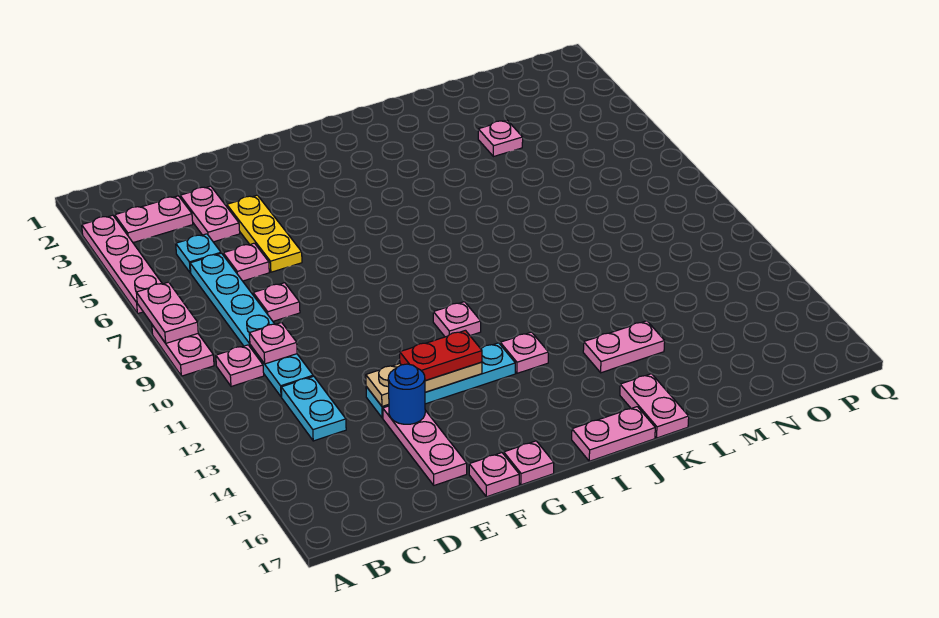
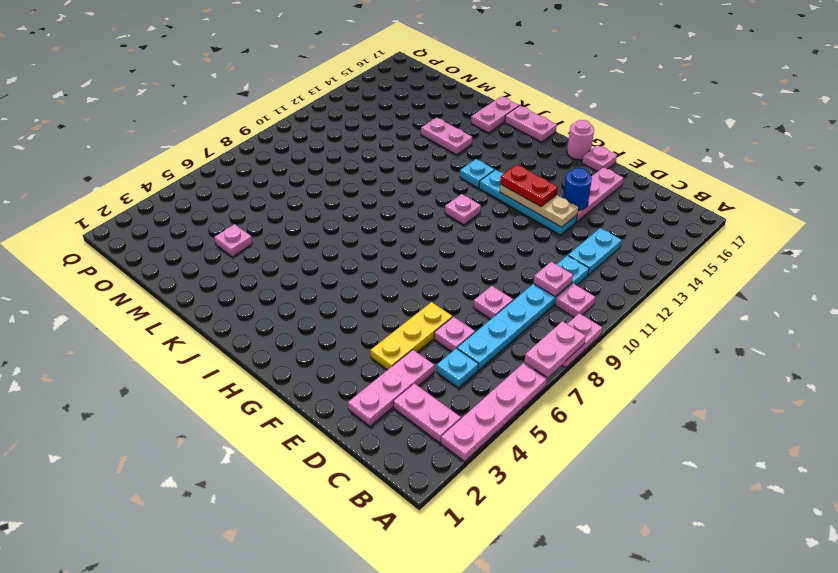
pink plate D3:D4 level 1 -> pink plate D2:D4 level 1
pink plate G17 level 1 -> pink round brick G17 level 1
pink plate I13 level 1 -> cyan plate I13 level 1

